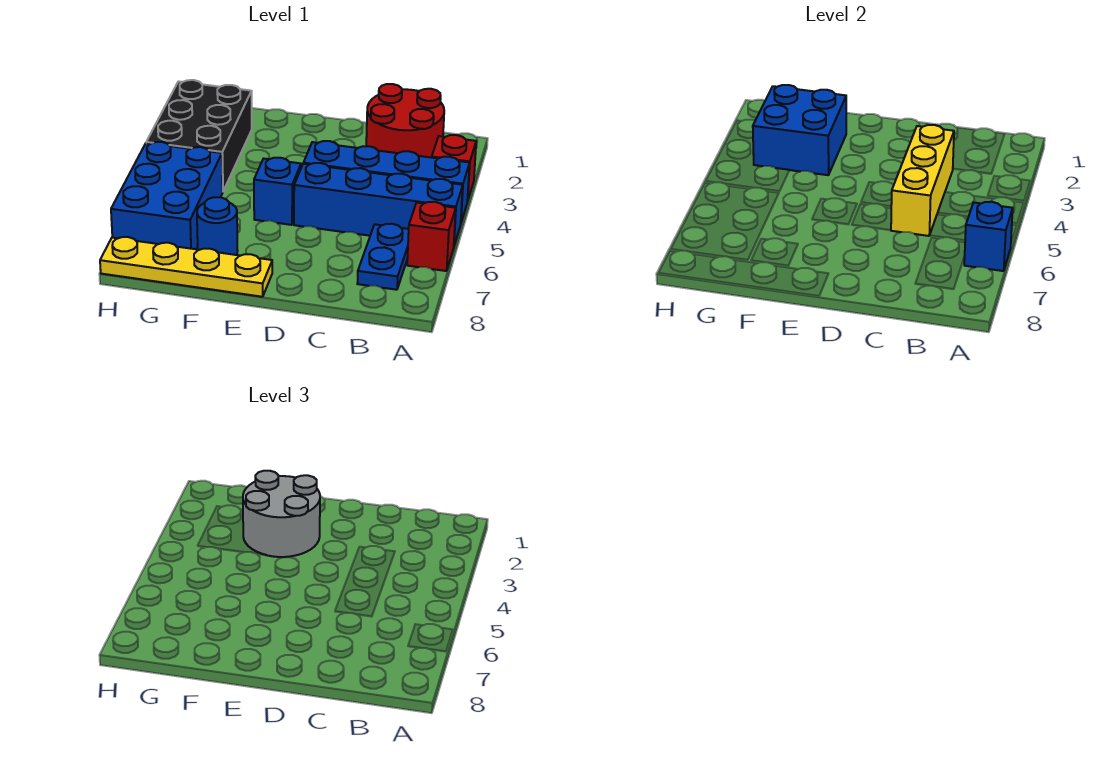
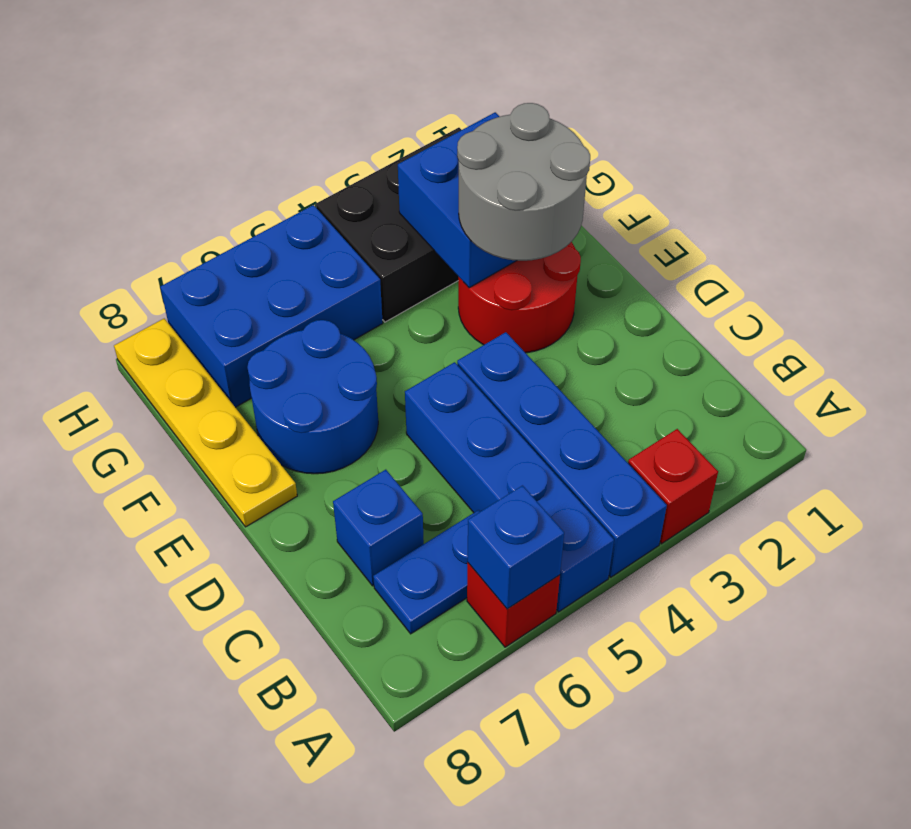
red round brick B1:C2 level 1 -> red round brick E2:F3 level 1
yellow brick C3:C5 level 2 -> none
blue brick E5 level 1 -> blue brick C7 level 1
blue round brick F7 level 1 -> blue round brick E6:F7 level 1

